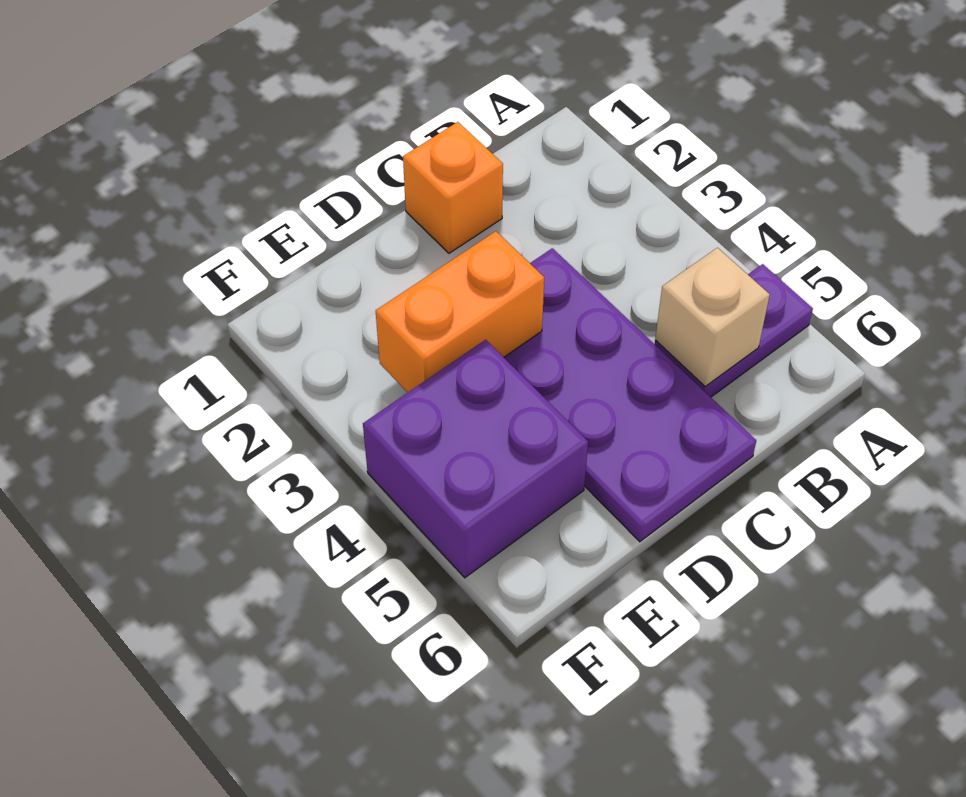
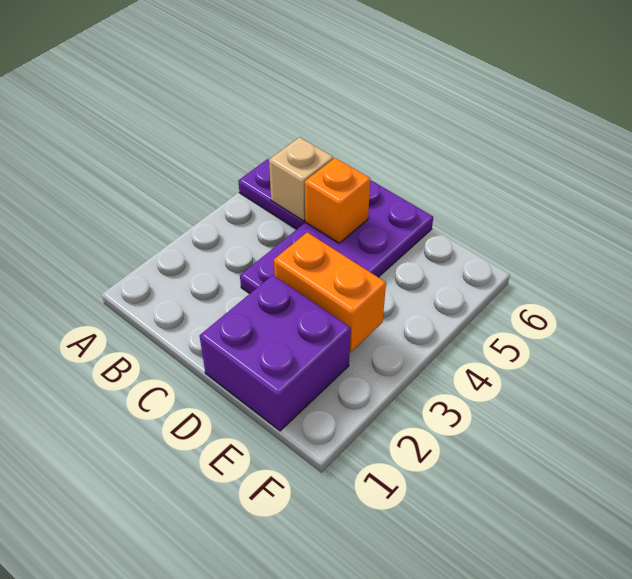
orange brick C1 level 1 -> orange brick C5 level 2
purple brick E4:F5 level 1 -> purple brick D1:E2 level 1

